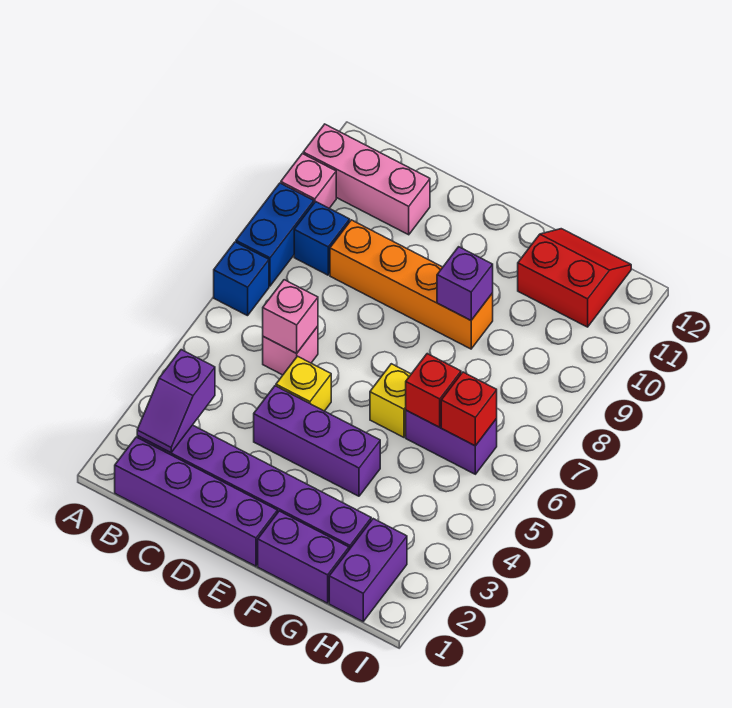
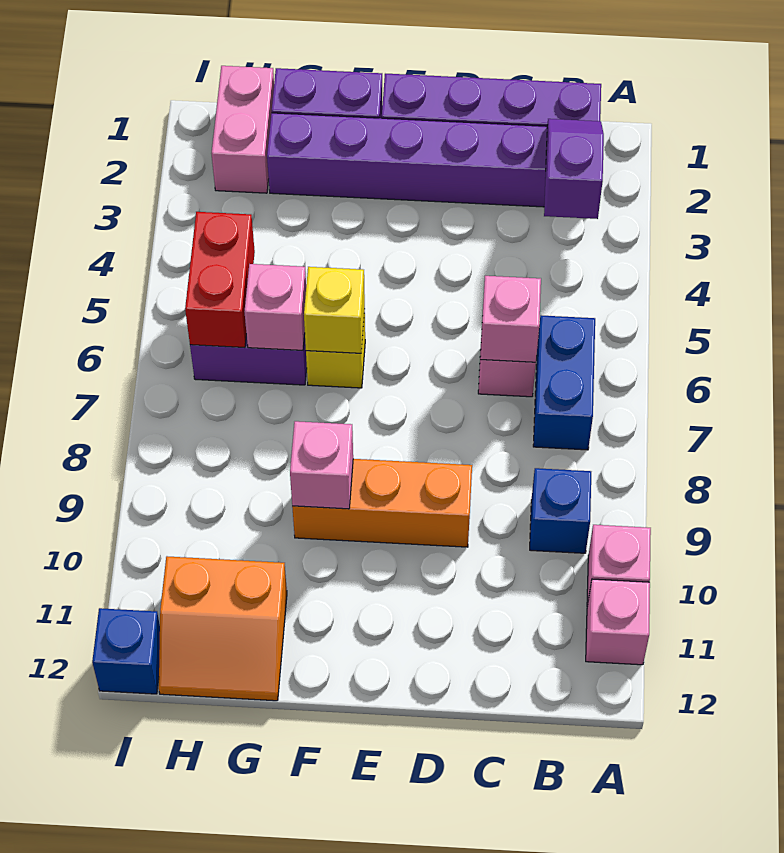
blue brick A7 level 1 -> blue brick I12 level 1
blue brick A8:A9 level 1 -> blue brick B6:B7 level 1
pink brick A11:C11 level 1 -> pink brick A11 level 1
orange brick C9:F9 level 1 -> orange brick D9:F9 level 1
purple brick D4:F4 level 1 -> none
yellow brick D5 level 1 -> yellow brick F6 level 2
purple brick F9 level 2 -> pink brick F9 level 2
red brick G6 level 2 -> pink brick G6 level 2
red slope G11:H12 level 1 top 11 -> orange slope G11:H12 level 1 top 11
purple brick H1:H2 level 1 -> pink brick H1:H2 level 1
red brick H6 level 2 -> red brick H5:H6 level 2

